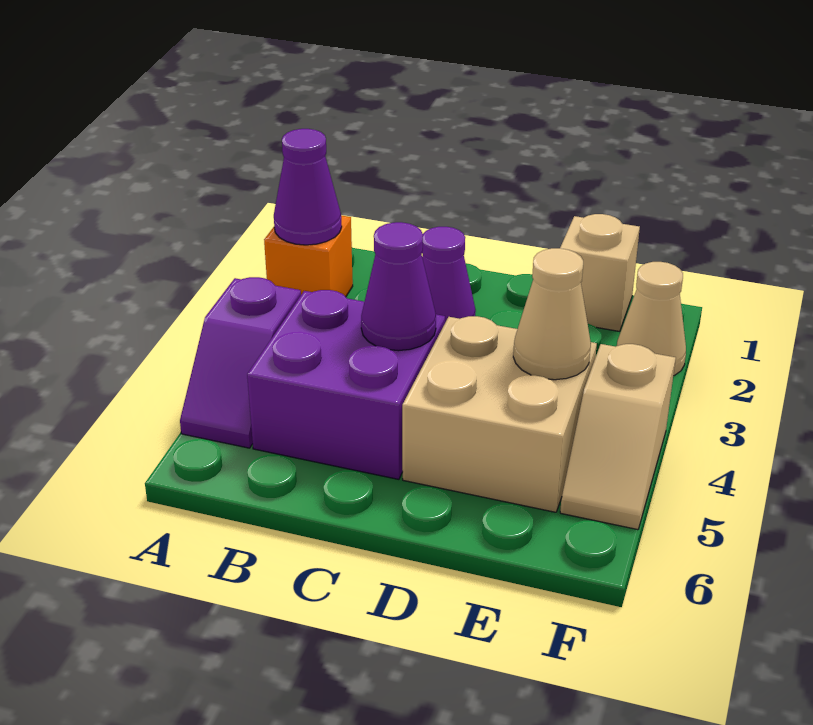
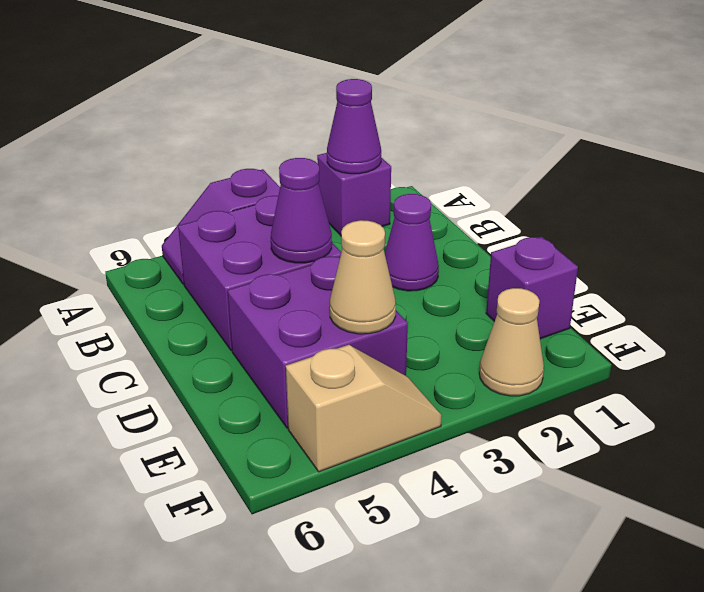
orange brick A2 level 1 -> purple brick A2 level 1
tan brick D4:E5 level 1 -> purple brick D4:E5 level 1
tan brick E1 level 1 -> purple brick E1 level 1
tan slope F4:F5 level 1 top 4 -> tan slope F4:F5 level 1 top 5

